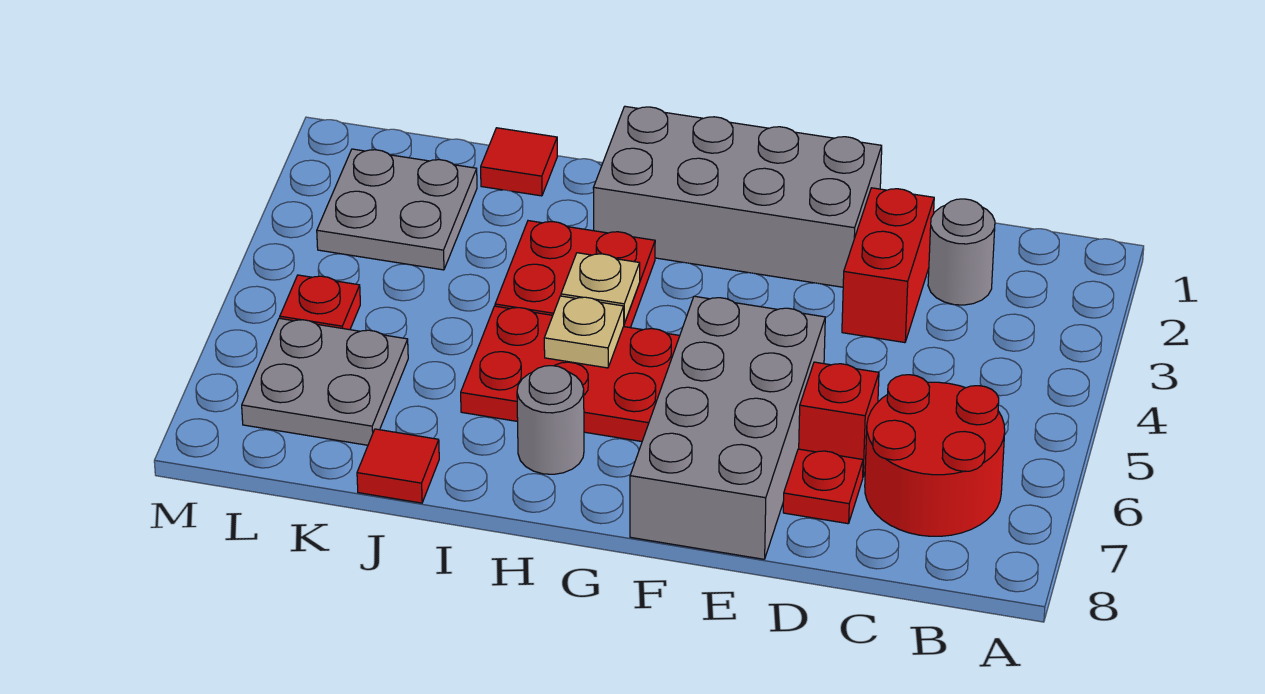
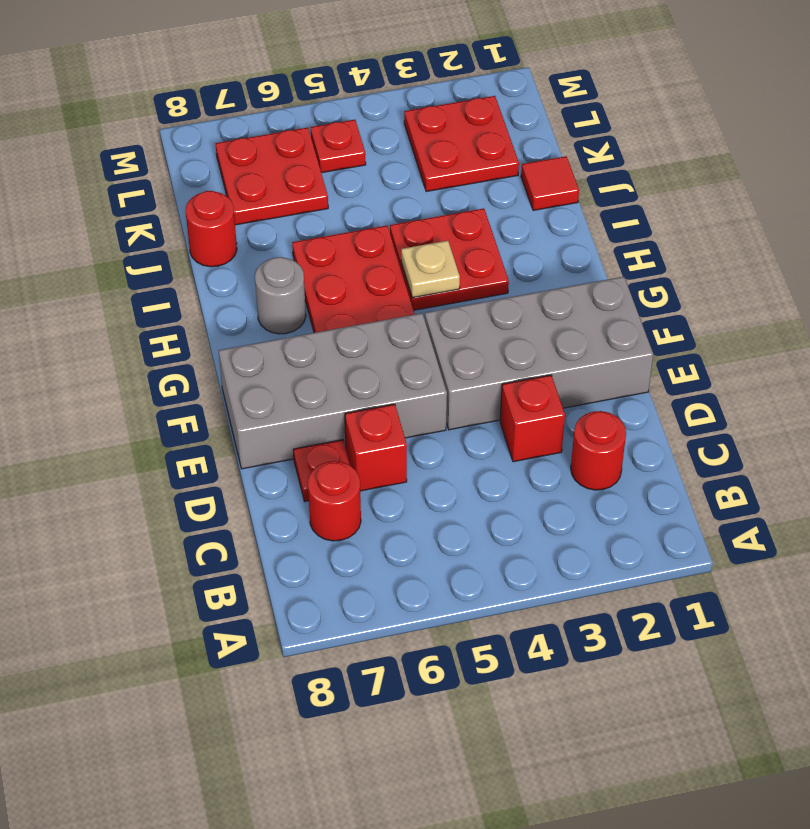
red round brick B6:C7 level 1 -> red round brick C7 level 1
grey round brick C2 level 1 -> red round brick C2 level 1
red brick D2:D3 level 1 -> red brick D3 level 1
grey brick E1:H2 level 1 -> grey brick E1:F4 level 1
tan plate H5 level 2 -> none
red tile J8 level 1 -> red round brick J8 level 1
grey plate K2:L3 level 1 -> red plate K2:L3 level 1
grey plate K6:L7 level 1 -> red plate K6:L7 level 1

